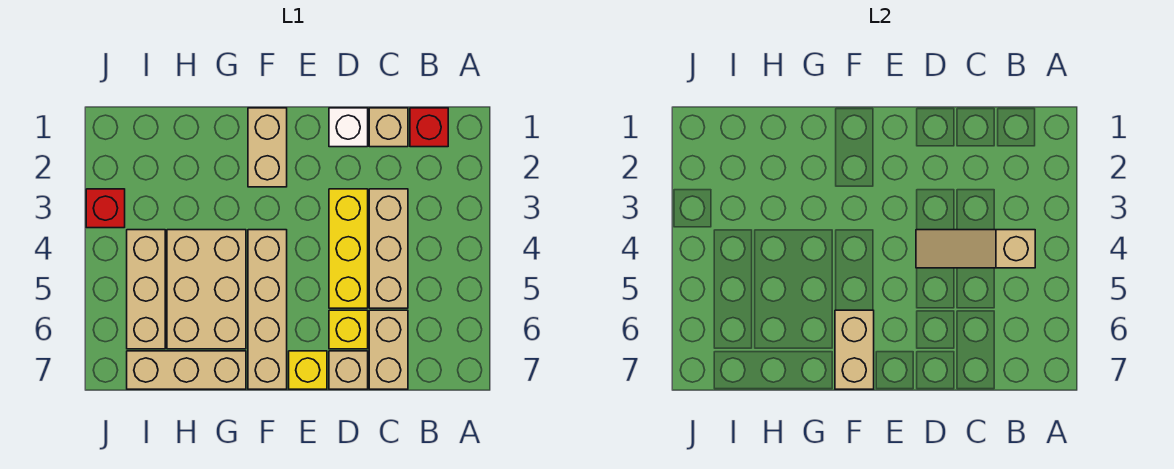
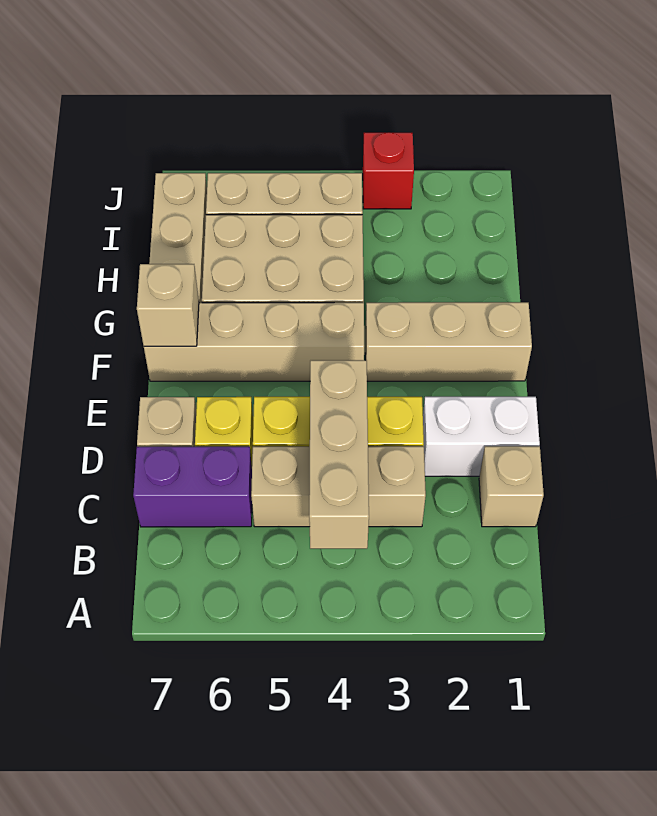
red brick B1 level 1 -> none
tan slope B4:D4 level 2 top B -> tan brick B4:D4 level 2
tan brick C6:C7 level 1 -> purple brick C6:C7 level 1
white brick D1 level 1 -> white brick D1:D2 level 1
yellow brick E7 level 1 -> none
tan brick F1:F2 level 1 -> tan brick F1:F3 level 1
tan brick F6:F7 level 2 -> tan brick F7 level 2

